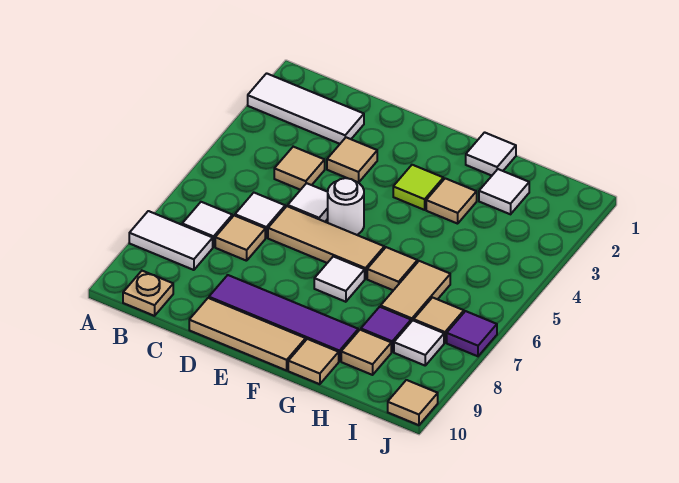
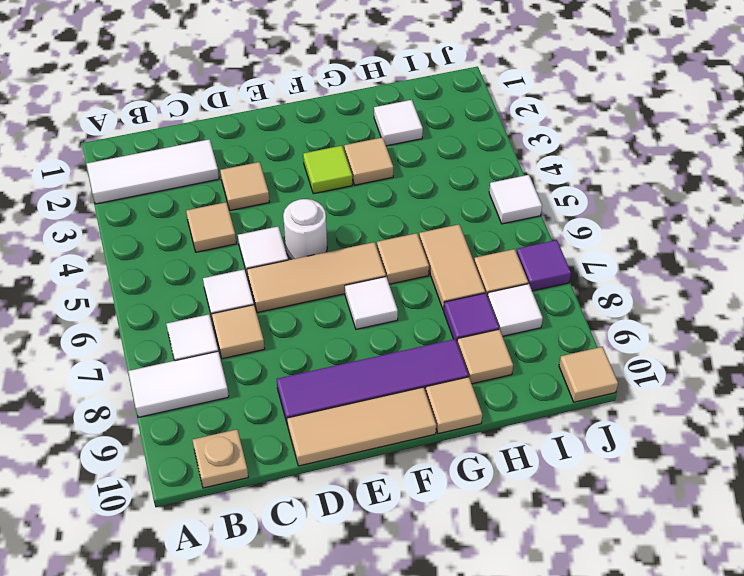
white tile G1 level 1 -> white tile J5 level 1

